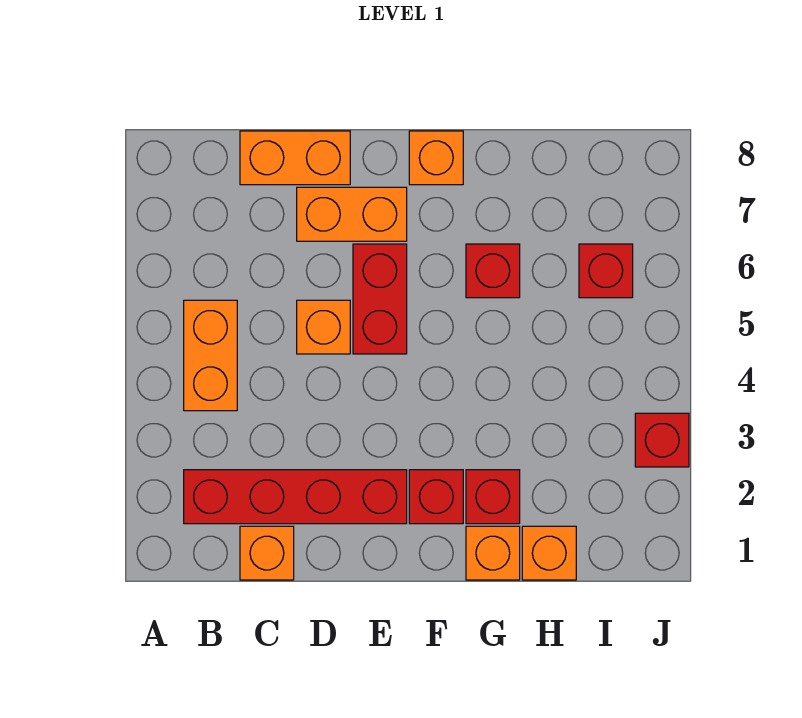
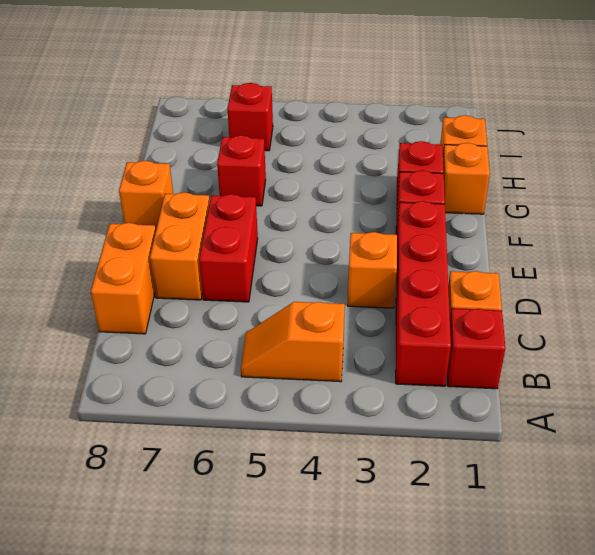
orange brick B4:B5 level 1 -> orange slope B4:B5 level 1 top 4
orange brick D5 level 1 -> orange brick D3 level 1
red brick E5:E6 level 1 -> red brick D6:E6 level 1
red brick J3 level 1 -> red brick B1 level 1

